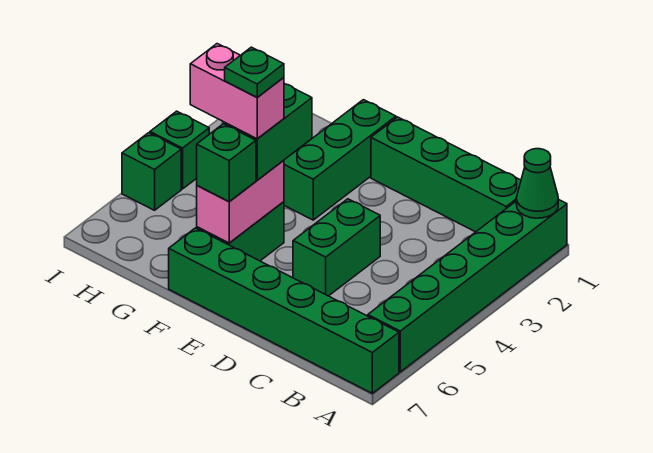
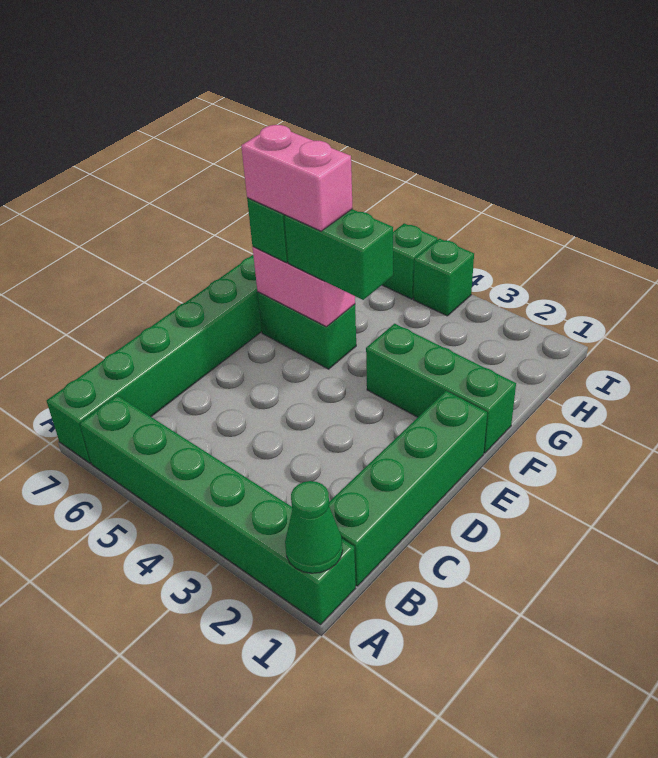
green brick D4:D5 level 1 -> none
pink brick F5:G5 level 4 -> pink brick F5:F6 level 4
green plate F5 level 5 -> none

